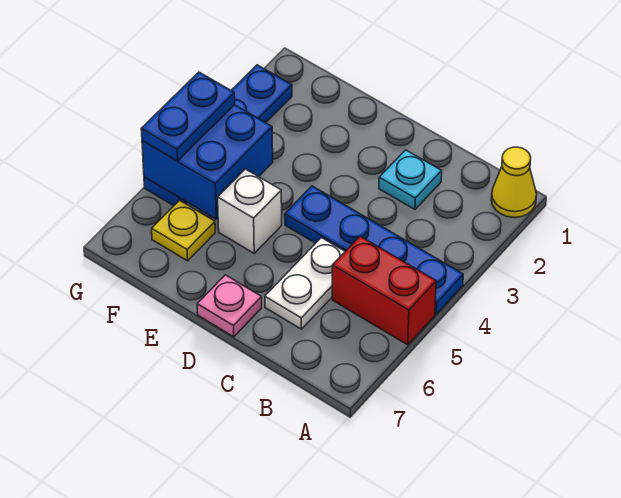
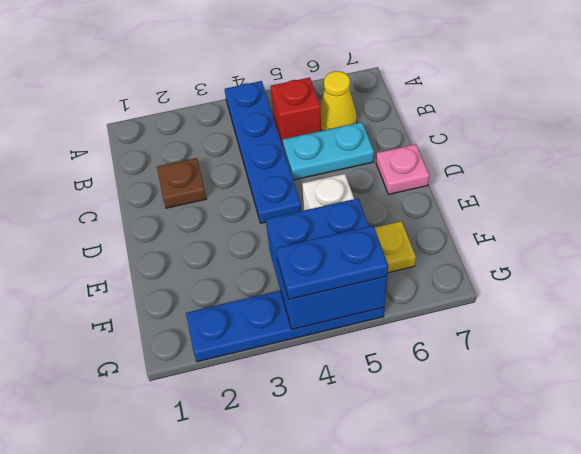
yellow cone A1 level 1 -> yellow cone B6 level 1
red brick A5:B5 level 1 -> red brick B5 level 1
cyan plate C2 level 1 -> brown plate C2 level 1
white plate C5:C6 level 1 -> cyan plate C5:C6 level 1

